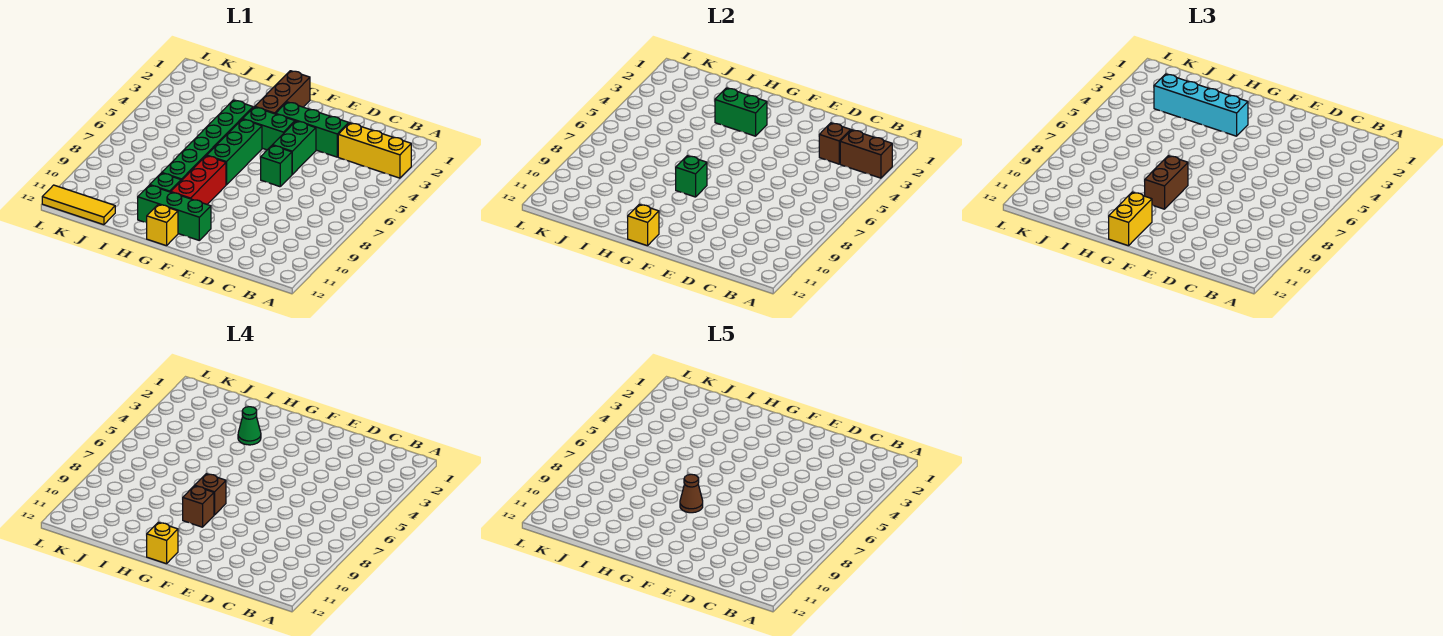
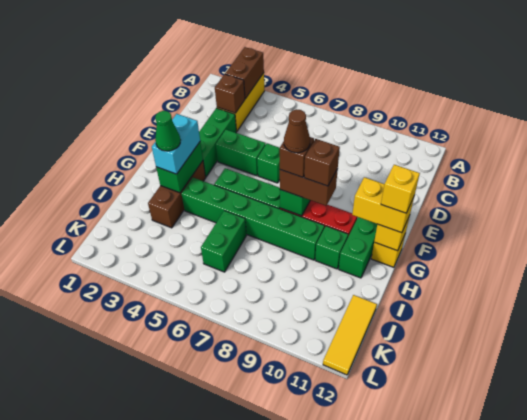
green brick F4:G4 level 1 -> green brick I6:J6 level 1
brown brick G1:G3 level 1 -> brown brick G3:I3 level 1
cyan brick G3:J3 level 3 -> cyan brick G3:H3 level 3

